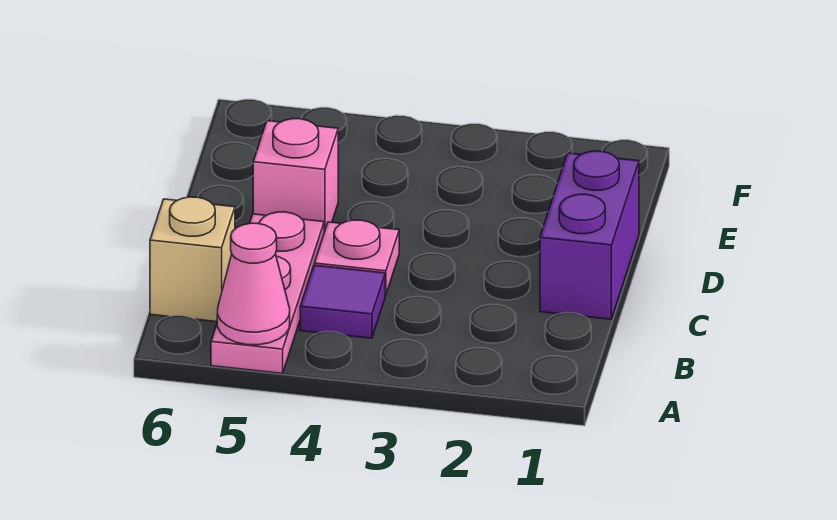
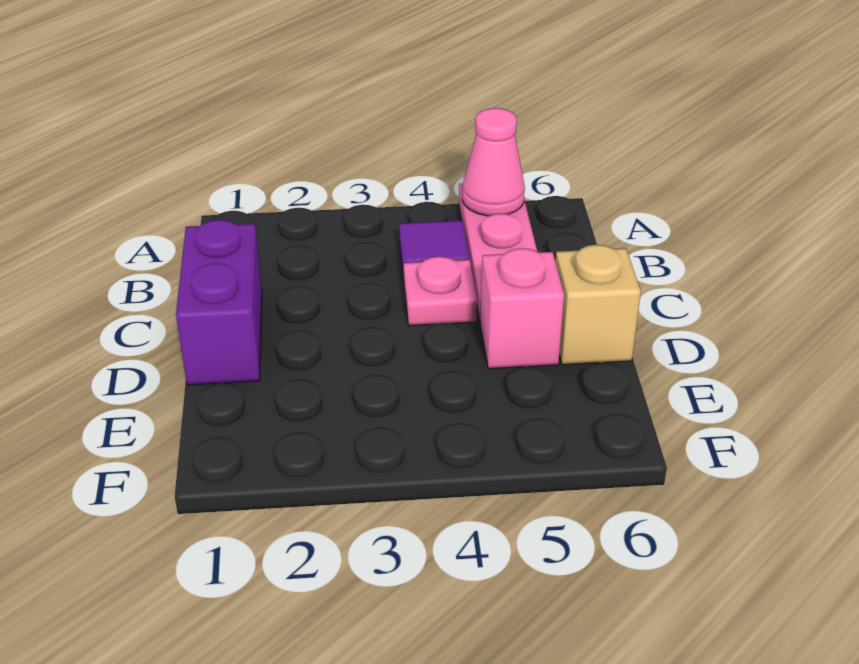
tan brick B6 level 1 -> tan brick D6 level 1

